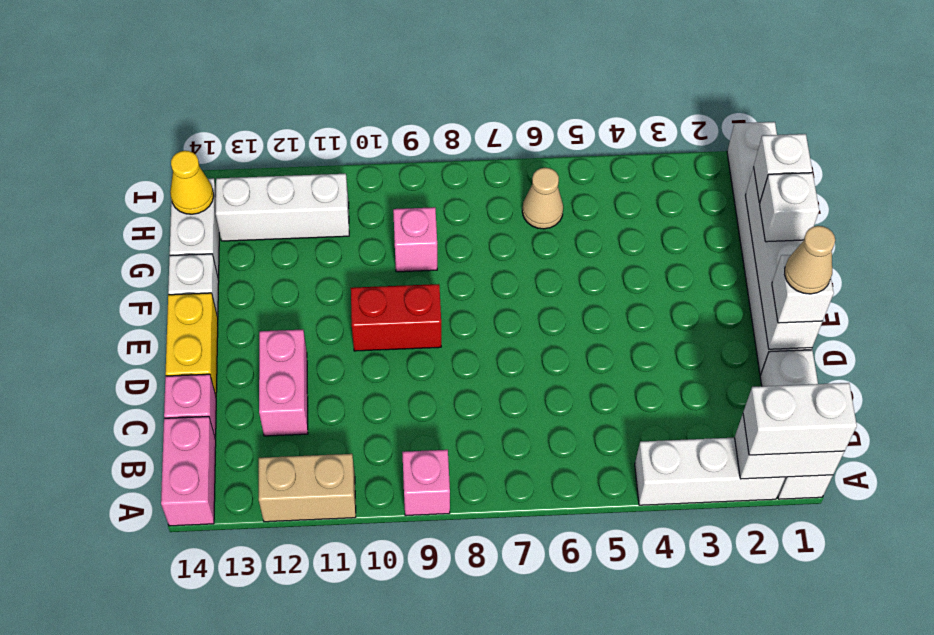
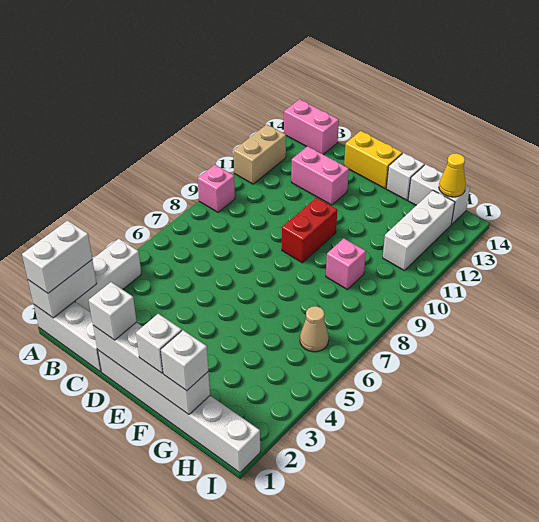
pink brick C14 level 1 -> none
tan cone D1 level 4 -> none

